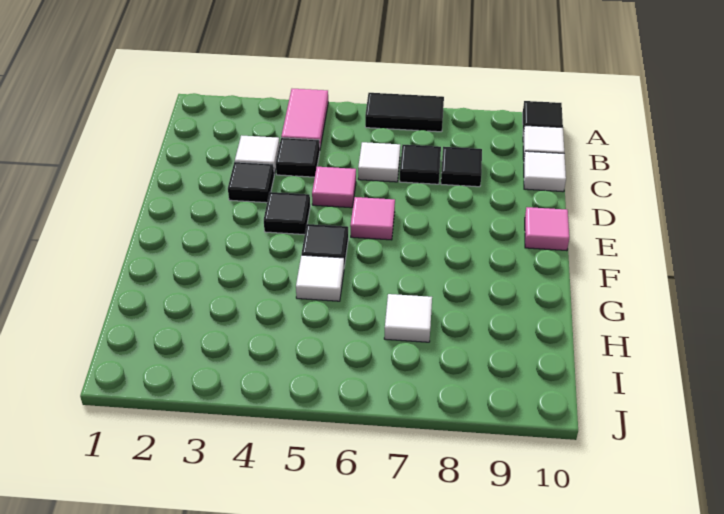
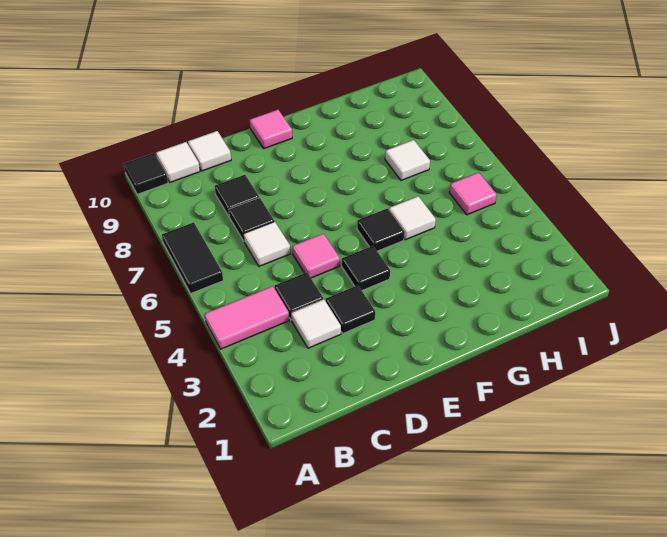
pink tile E6 level 1 -> pink tile I5 level 1

